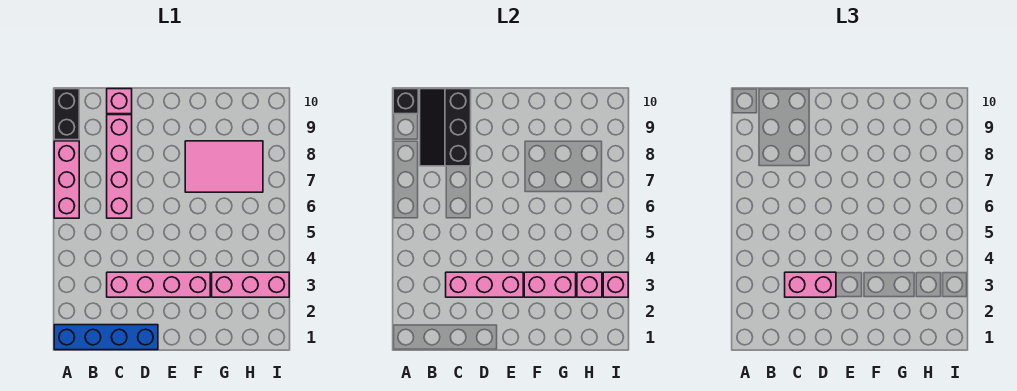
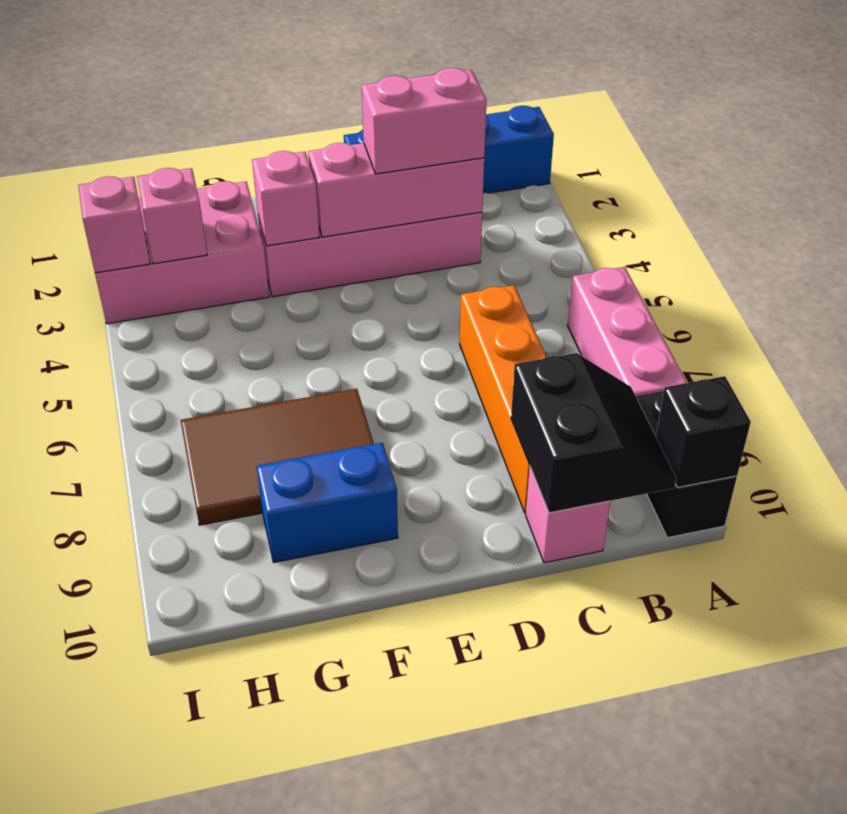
black slope B8:C10 level 2 top C -> black slope B9:C10 level 2 top C
pink brick C6:C9 level 1 -> orange brick C6:C9 level 1
pink brick F3:G3 level 2 -> pink brick F3 level 2
pink tile F7:H8 level 1 -> brown tile F7:H8 level 1
none -> blue brick F9:G9 level 1
pink brick G3:I3 level 1 -> pink brick G2:I3 level 1

